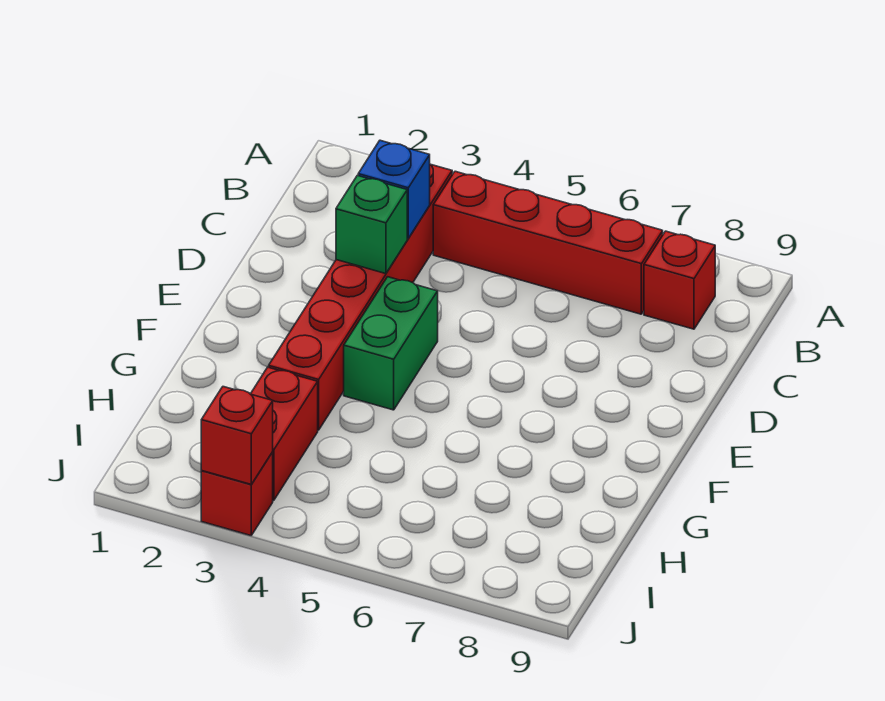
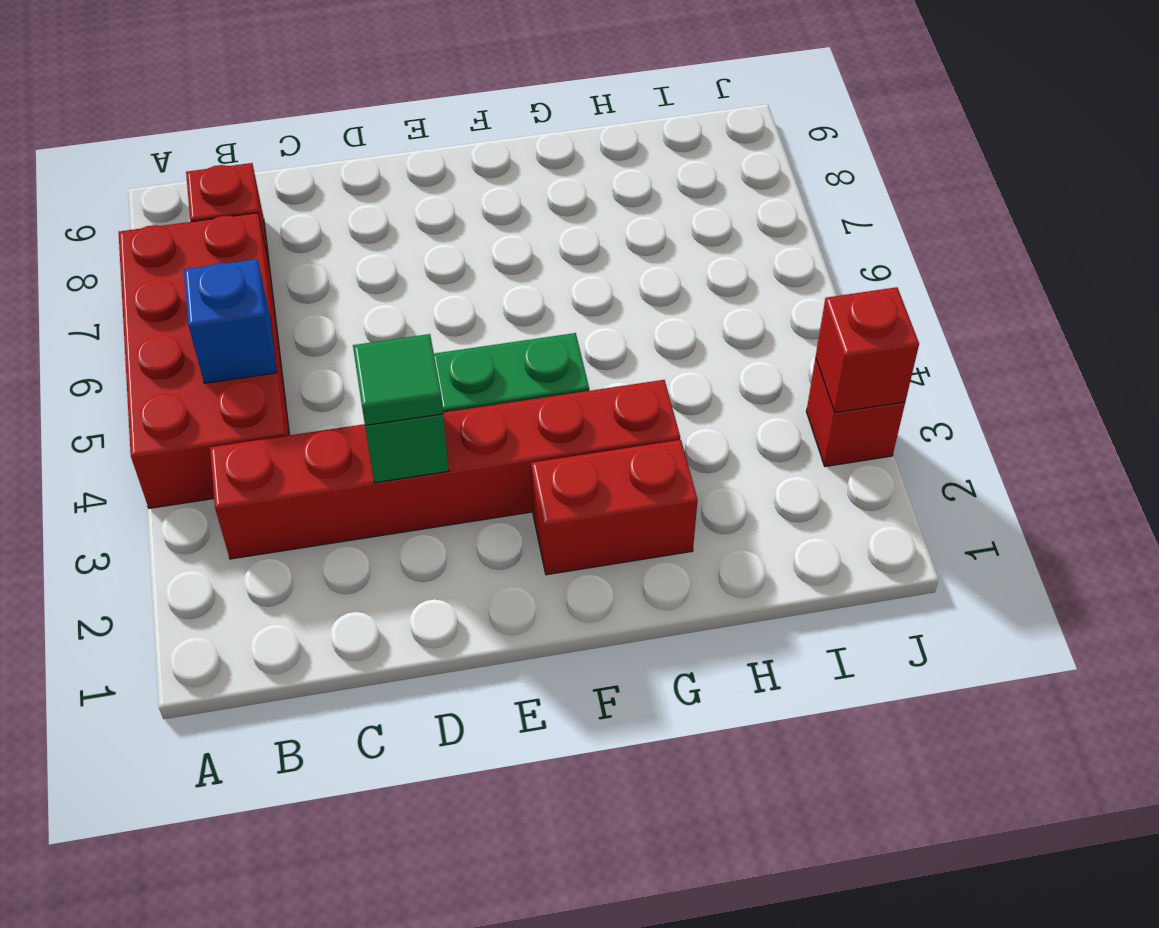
red brick B4:B7 level 1 -> red brick A4:B7 level 1
blue brick C3 level 2 -> blue brick B5 level 2
none -> green tile D3 level 3
red brick H3:I3 level 1 -> red brick F2:G2 level 1

